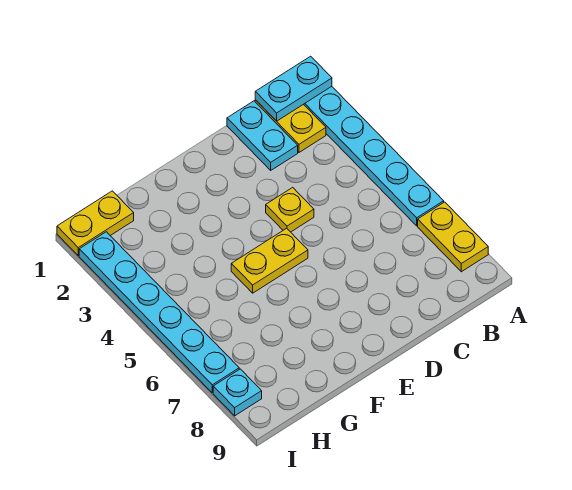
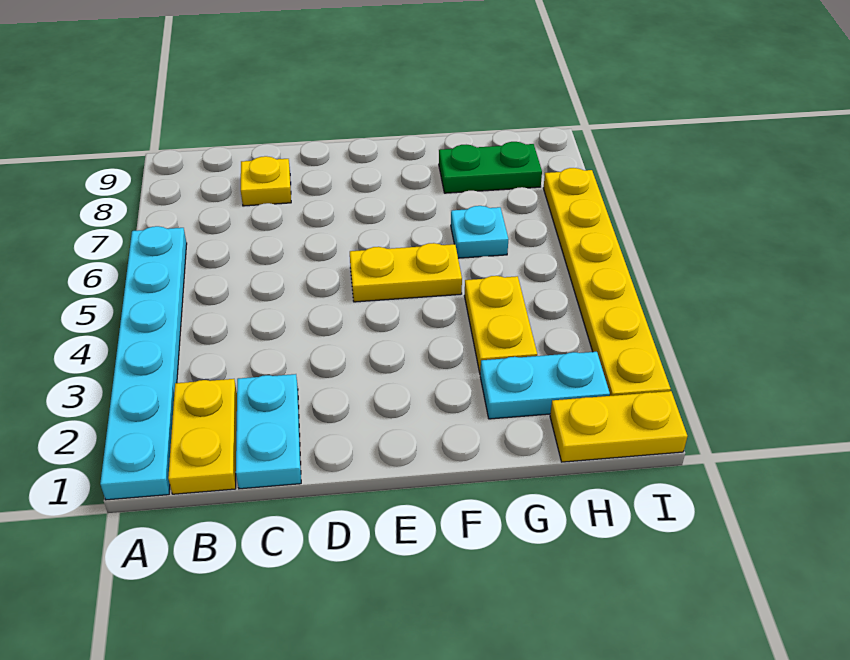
cyan plate A1:B1 level 2 -> cyan plate G2:H2 level 1
yellow plate A7:A8 level 1 -> yellow plate G3:G4 level 1
yellow plate D4 level 1 -> yellow plate C8 level 1
none -> green plate G8:H8 level 1
cyan plate I2:I7 level 1 -> yellow plate I2:I7 level 1
cyan plate I8 level 1 -> cyan plate G6 level 1

